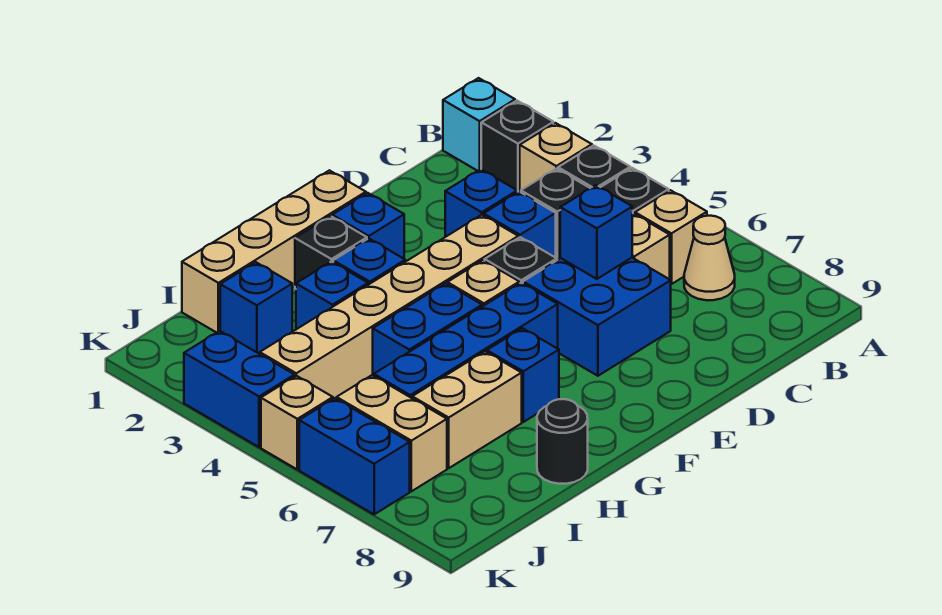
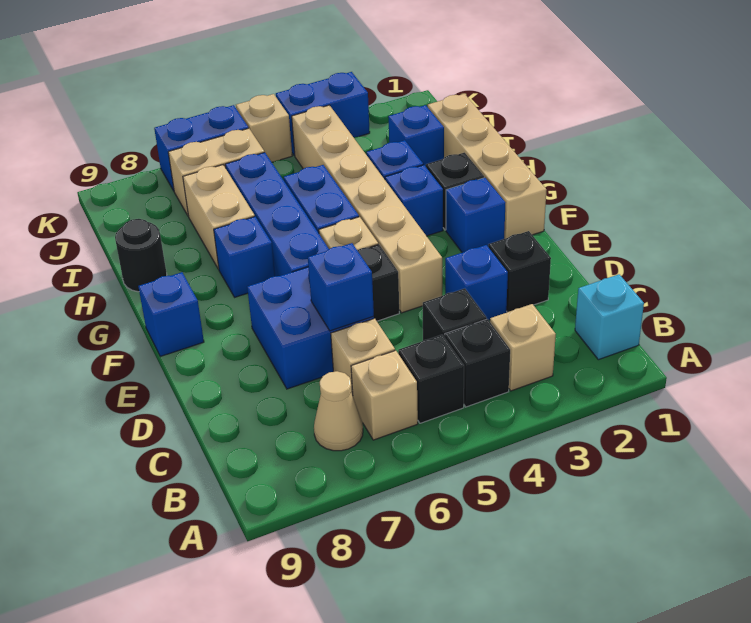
black brick B2 level 1 -> black brick D2 level 1
blue brick D4 level 1 -> blue brick F9 level 1

